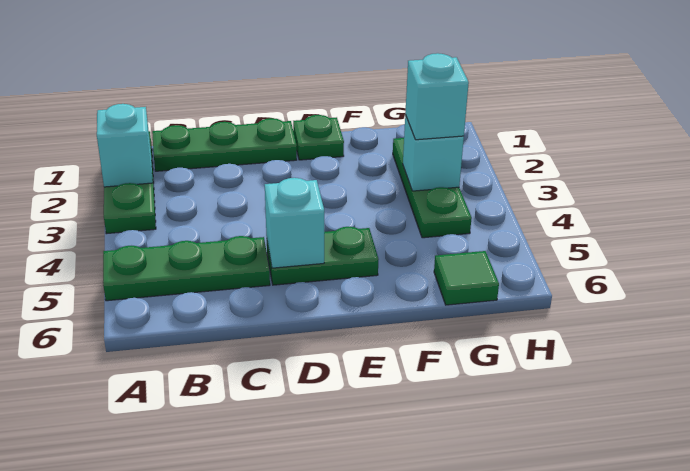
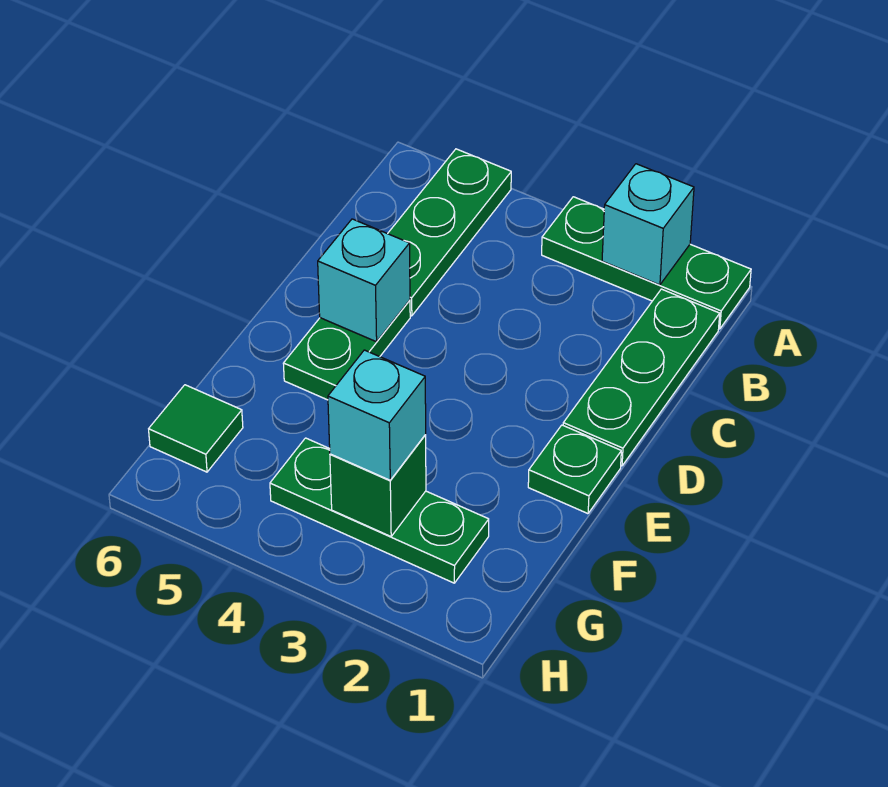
cyan brick G3 level 2 -> green brick G3 level 2

